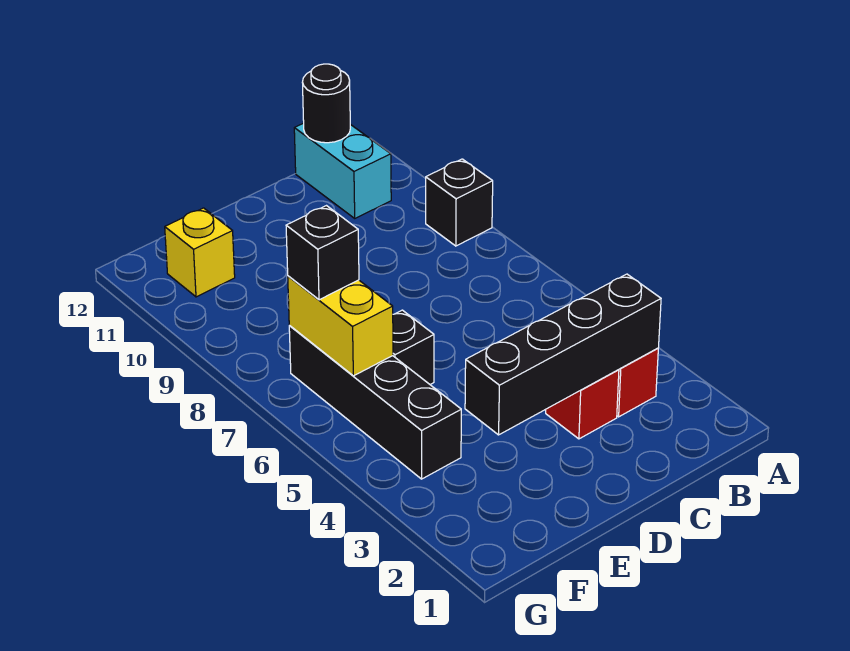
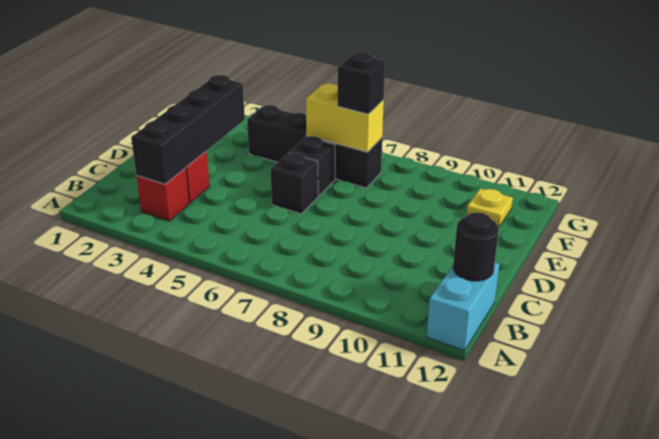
black brick A9 level 1 -> black brick D6 level 1
cyan brick B11:B12 level 1 -> cyan brick A12:B12 level 1
yellow brick F11 level 1 -> yellow plate F11 level 1

